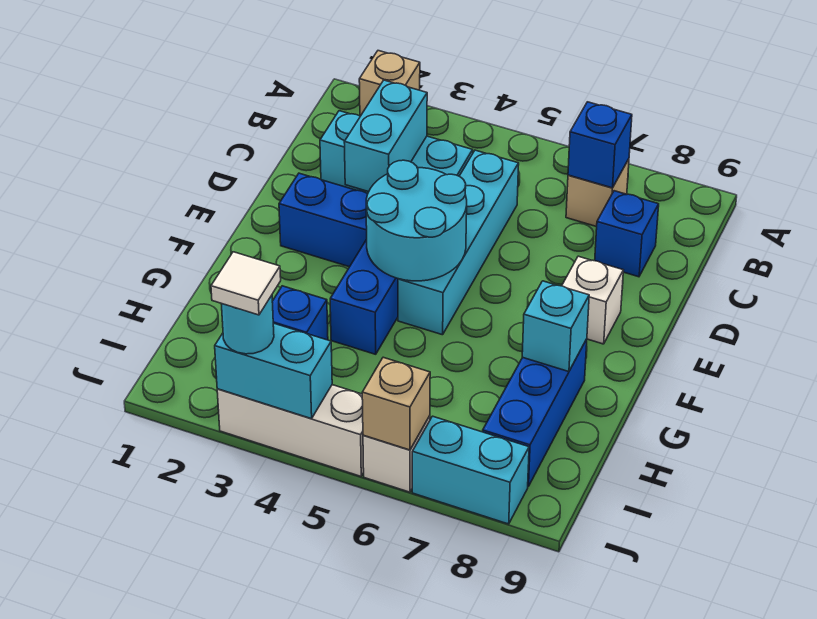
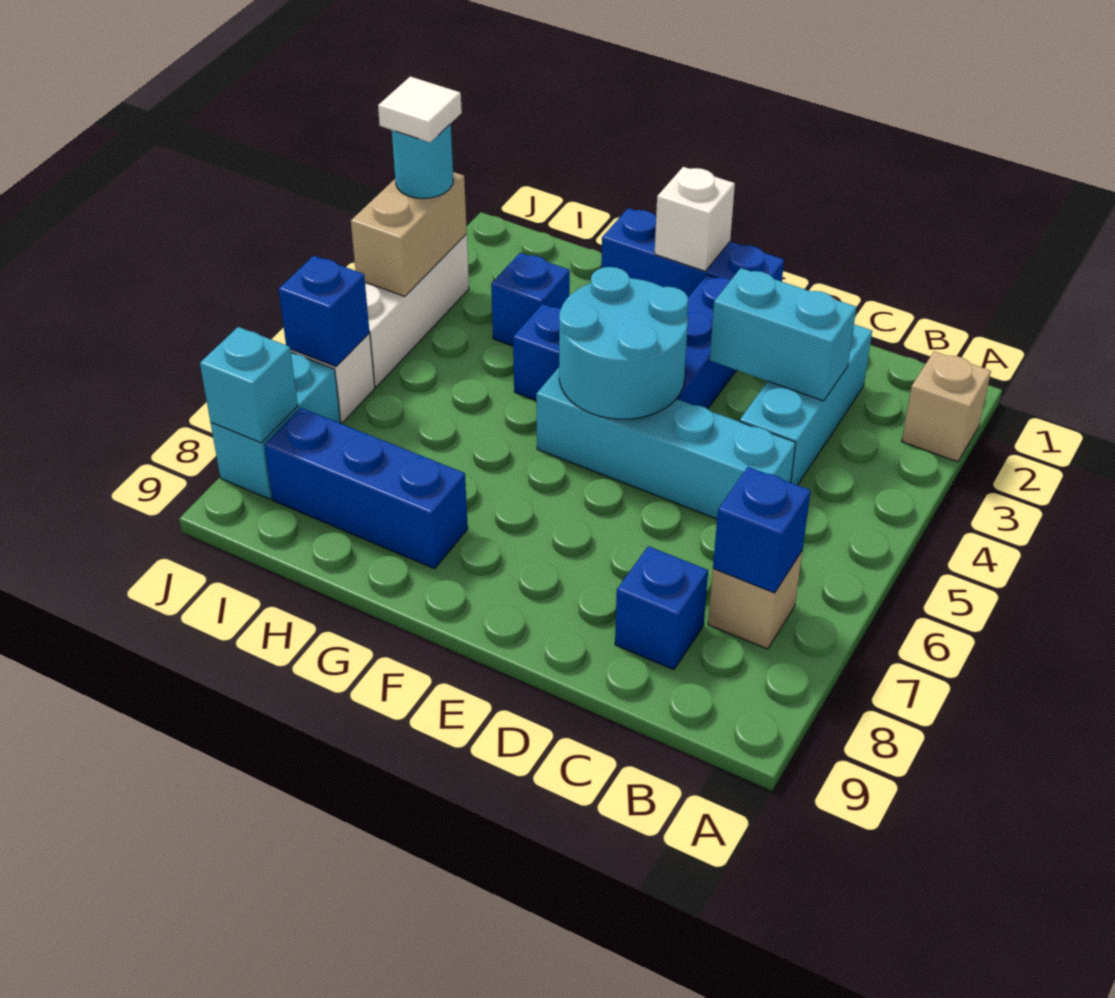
none -> blue brick E1:G1 level 1
white brick E8 level 1 -> white brick F1 level 2
cyan brick G8 level 2 -> cyan brick J8 level 2
cyan brick J3:J4 level 2 -> tan brick J3:J4 level 2
tan brick J6 level 2 -> blue brick J6 level 2

